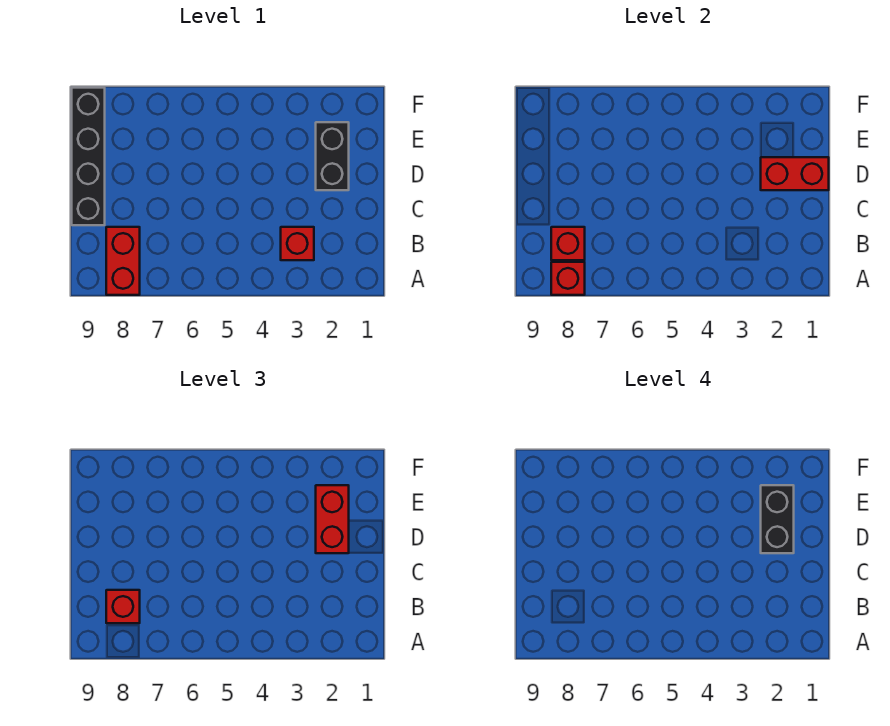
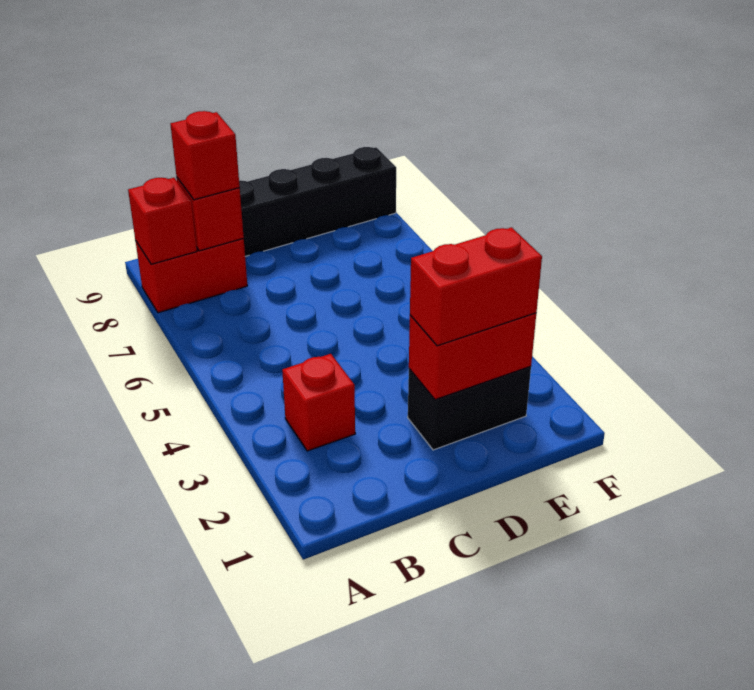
red brick D1:D2 level 2 -> red brick D2:E2 level 2
black brick D2:E2 level 4 -> none

